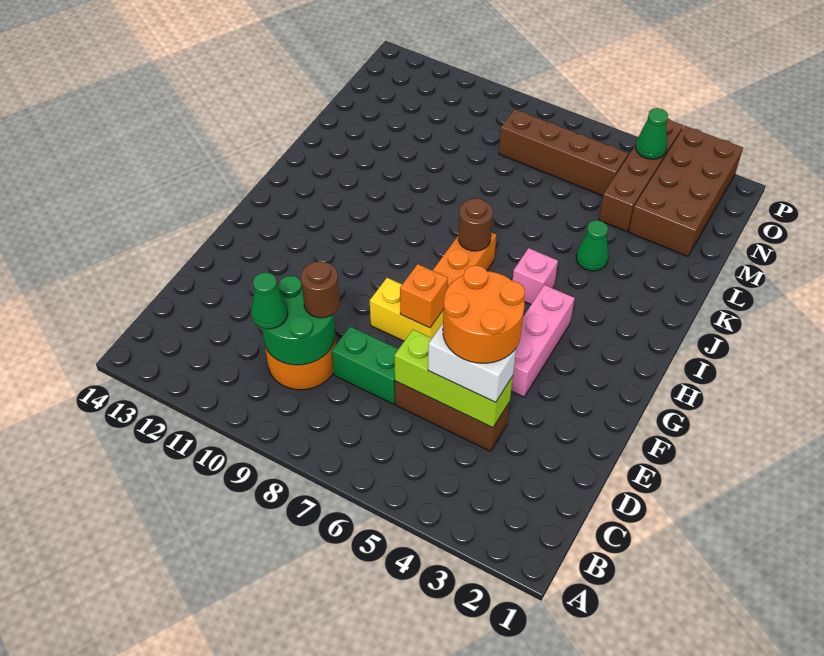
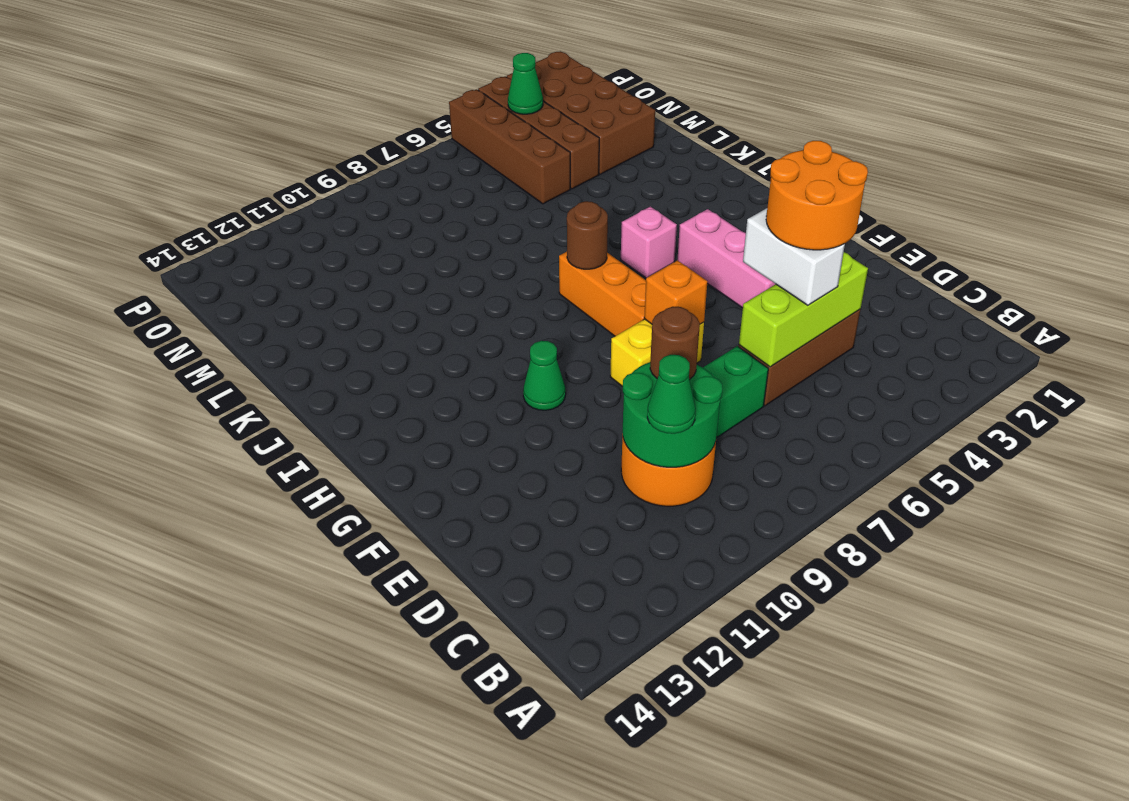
white brick D4:D5 level 3 -> white brick D5:E5 level 3
green cone K4 level 1 -> green cone G10 level 1
brown brick N5:N8 level 1 -> brown brick M5:P5 level 1

